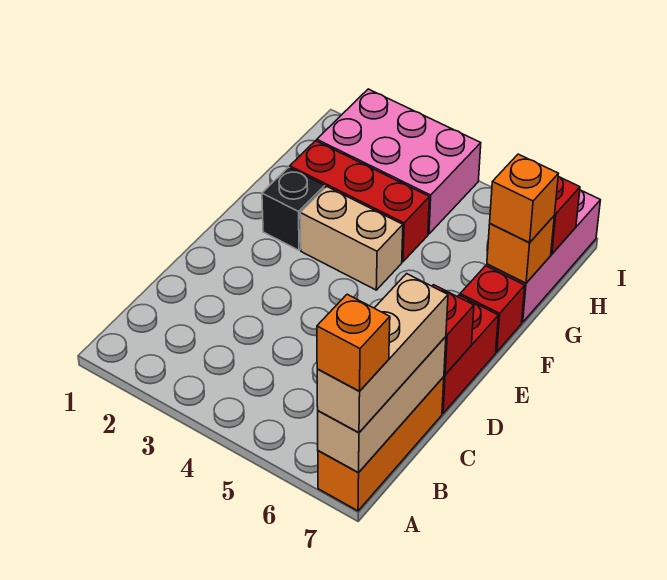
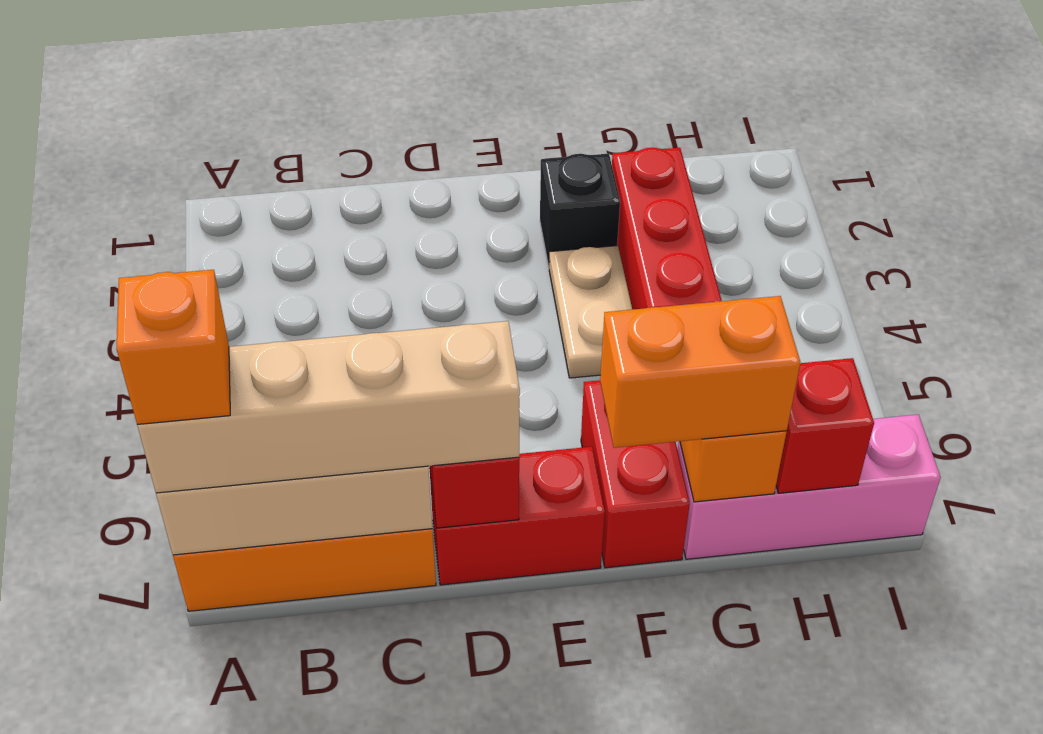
tan brick A7:C7 level 3 -> tan brick A7:D7 level 3
tan brick F3:F4 level 1 -> tan plate F3:F4 level 1
red brick F7 level 1 -> red brick F6:F7 level 1
orange brick G7 level 3 -> orange brick F7:G7 level 3
pink brick H2:I4 level 1 -> none

